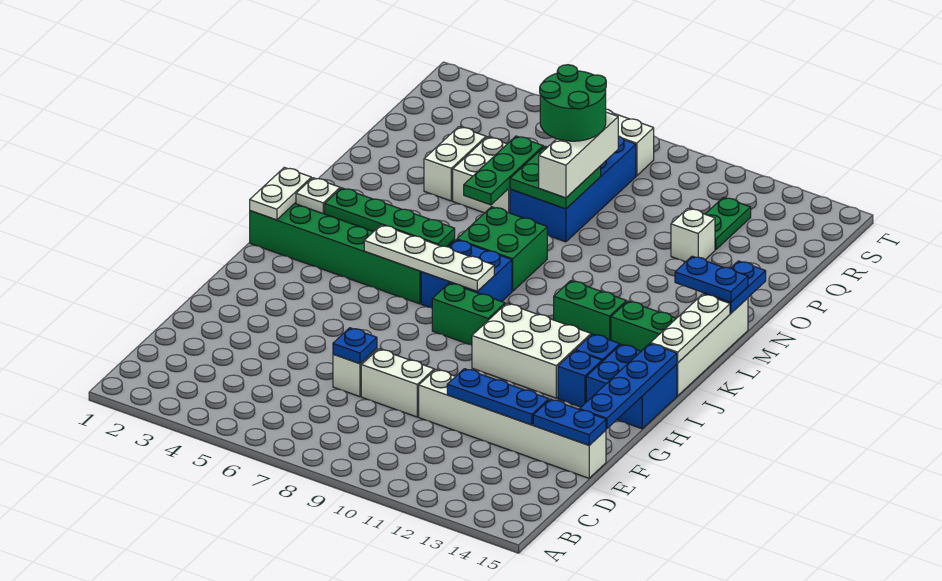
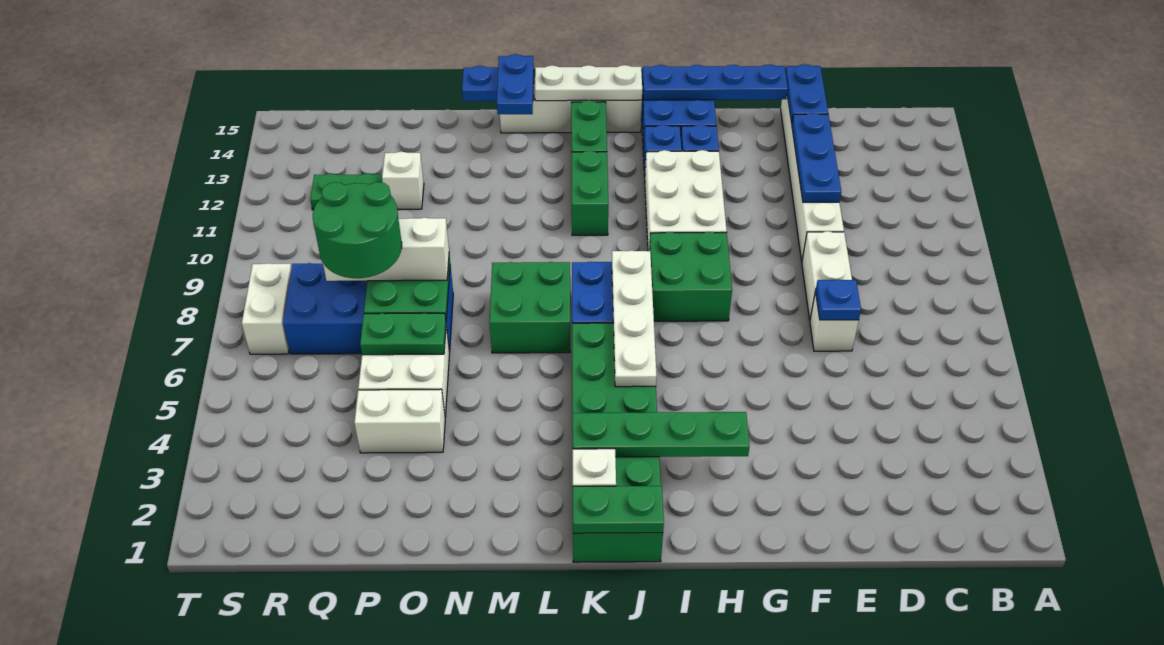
green brick I8:I9 level 1 -> green brick H8:I9 level 1
white plate J1:K1 level 2 -> green plate J1:K1 level 2
green plate K3:K6 level 2 -> green plate H3:K3 level 2
green plate N6:P6 level 2 -> green plate O6:P6 level 2

